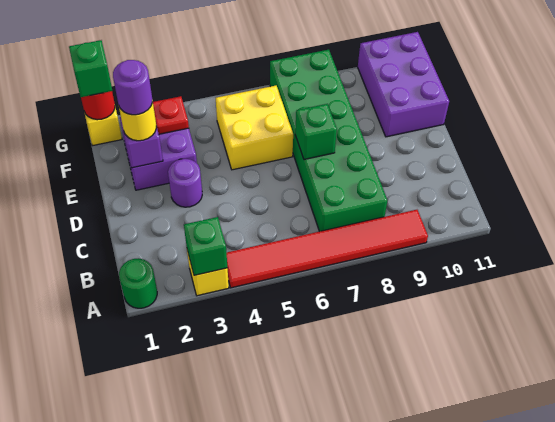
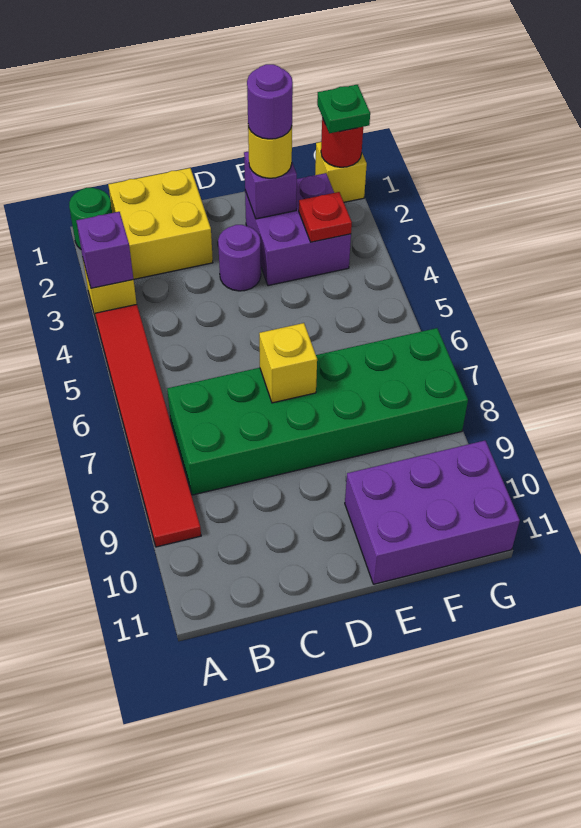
green brick A3 level 2 -> purple brick A3 level 2
green brick D7 level 2 -> yellow brick D7 level 2
yellow brick E5:F6 level 1 -> yellow brick B1:C2 level 1
green brick G1 level 3 -> green plate G1 level 3

